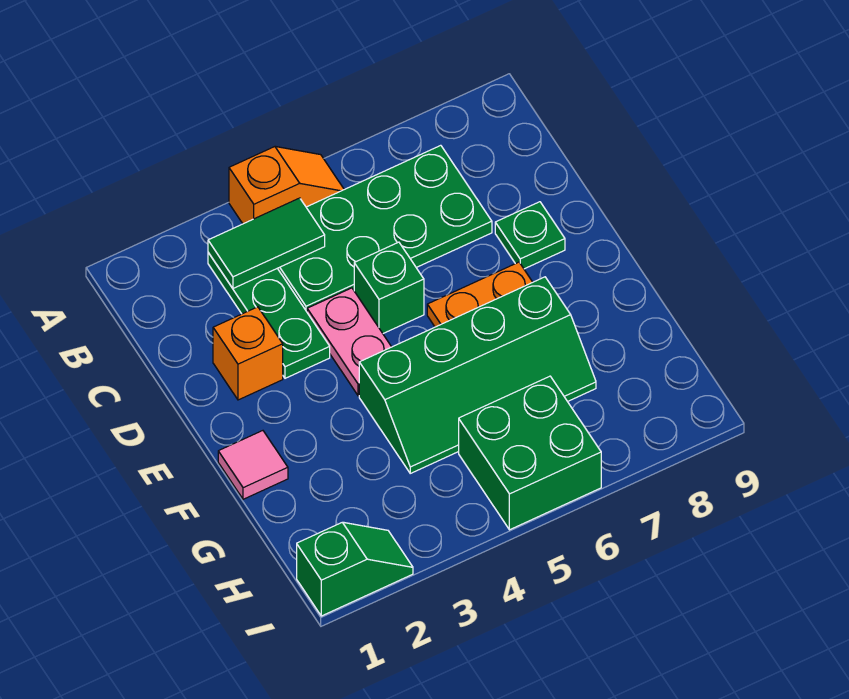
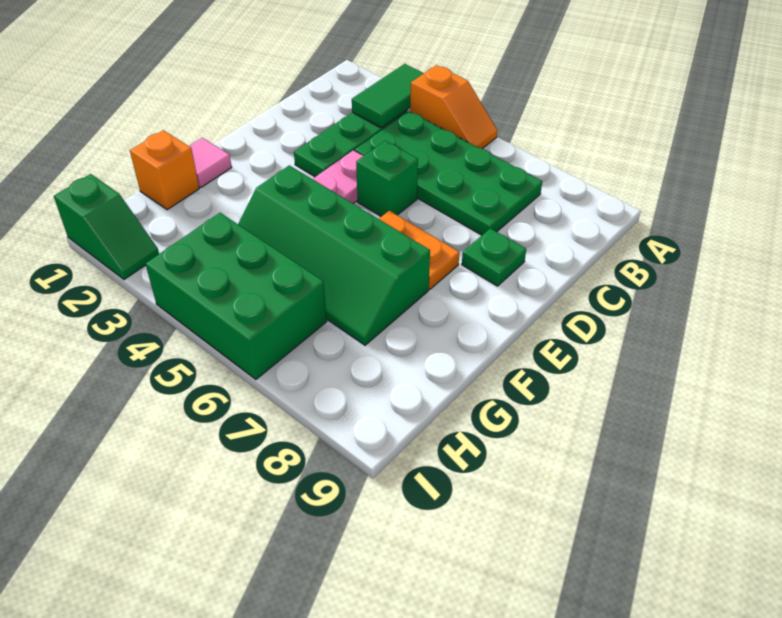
green tile B3:B4 level 2 -> green tile A3:B3 level 2
orange brick D2 level 1 -> orange brick G1 level 1
green brick H5:I6 level 1 -> green brick H4:I6 level 1

